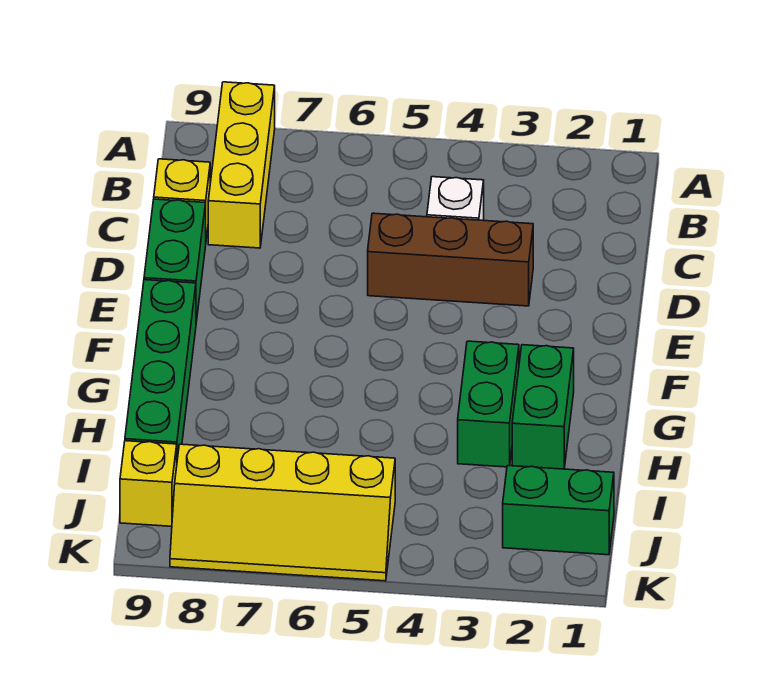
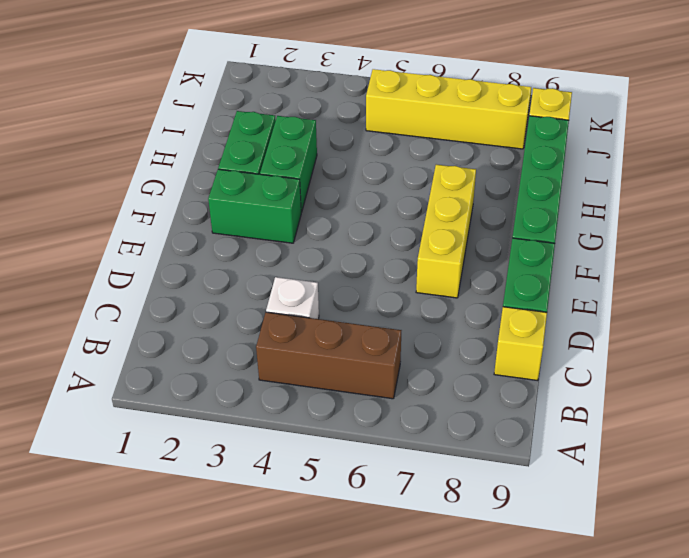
yellow brick A8:C8 level 1 -> yellow brick E7:G7 level 1
brown brick D3:D5 level 1 -> brown brick B4:B6 level 1
green brick J1:J2 level 1 -> green brick F2:F3 level 1

